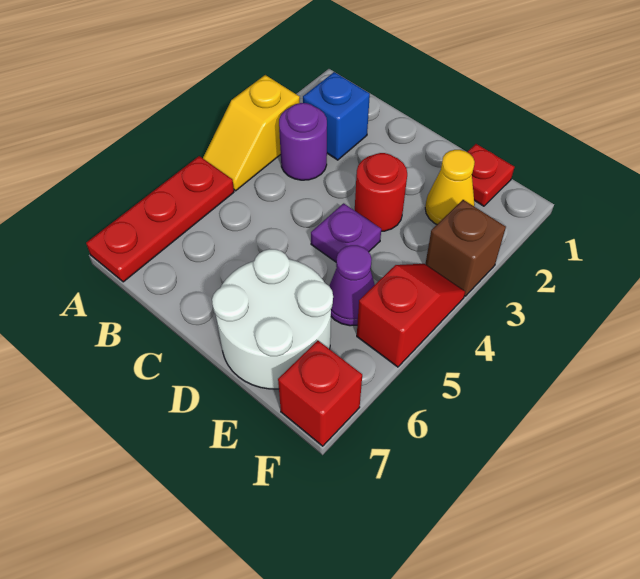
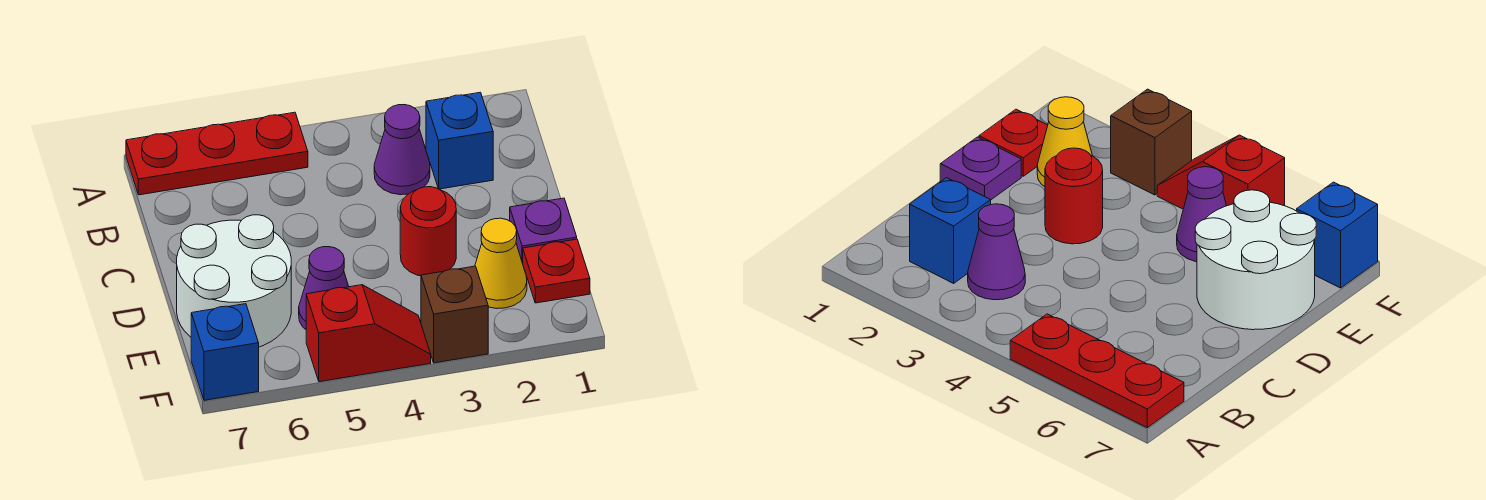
yellow slope A3:A4 level 1 top 3 -> none
purple round brick B3 level 1 -> purple cone B3 level 1
purple plate D4 level 1 -> purple plate D1 level 1
red brick F7 level 1 -> blue brick F7 level 1

